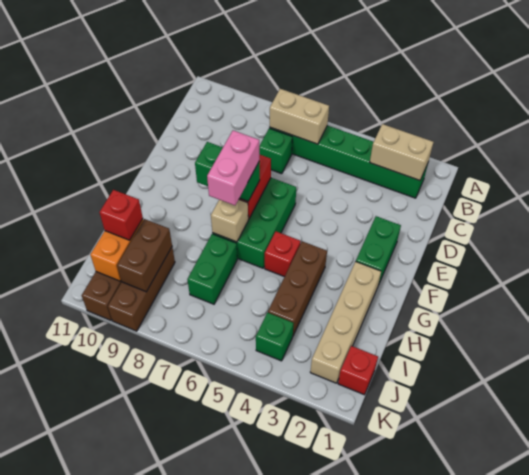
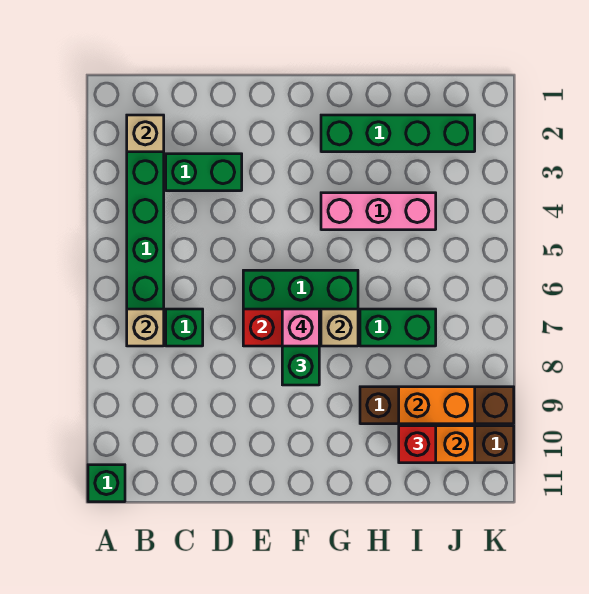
tan brick B2:B3 level 2 -> tan brick B2 level 2
tan brick B6:B7 level 2 -> tan brick B7 level 2
green brick E2:F2 level 1 -> green brick C3:D3 level 1
pink brick F7:G7 level 4 -> pink brick F7 level 4
tan brick G2:J2 level 1 -> green brick G2:J2 level 1
brown brick G4:I4 level 1 -> pink brick G4:I4 level 1
red brick G5 level 1 -> none
brown brick I9:K9 level 1 -> brown brick H9:K9 level 1
brown brick I9:J9 level 2 -> orange brick I9:J9 level 2
red brick J1 level 1 -> none
green brick J4 level 1 -> green brick A11 level 1

